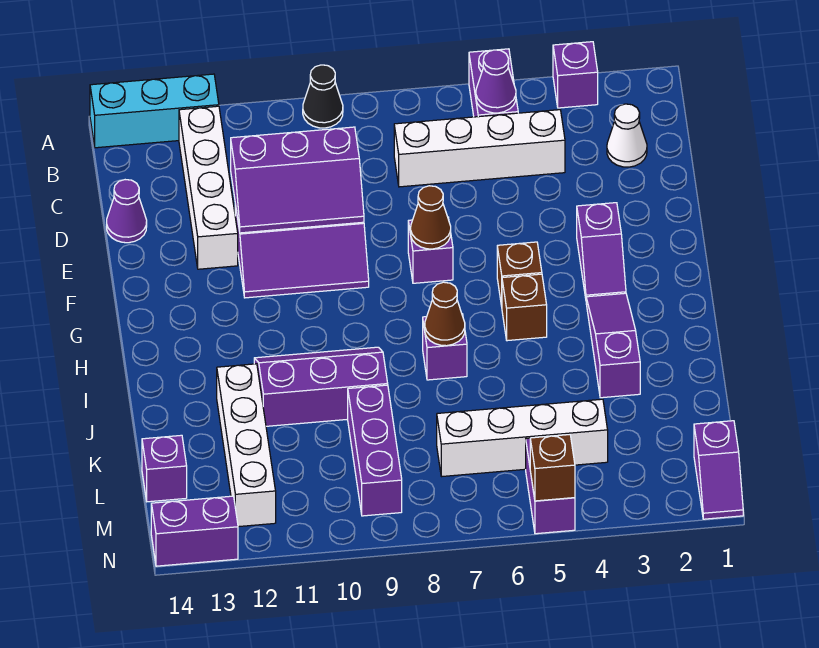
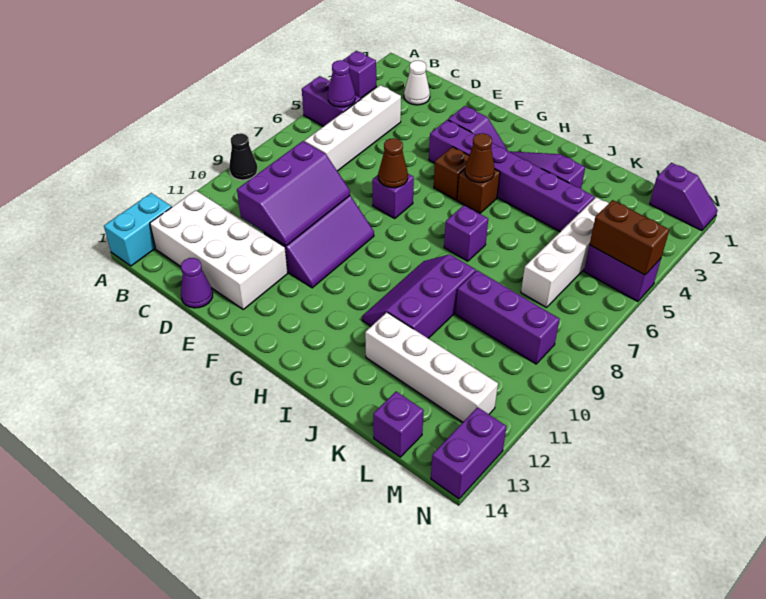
cyan brick A12:A14 level 1 -> cyan brick A13:A14 level 1
white brick B12:E12 level 1 -> white brick B12:E13 level 1
none -> purple brick F4:K4 level 1
brown cone I7 level 2 -> brown cone H5 level 2
brown brick N5 level 2 -> brown brick M5:N5 level 2

